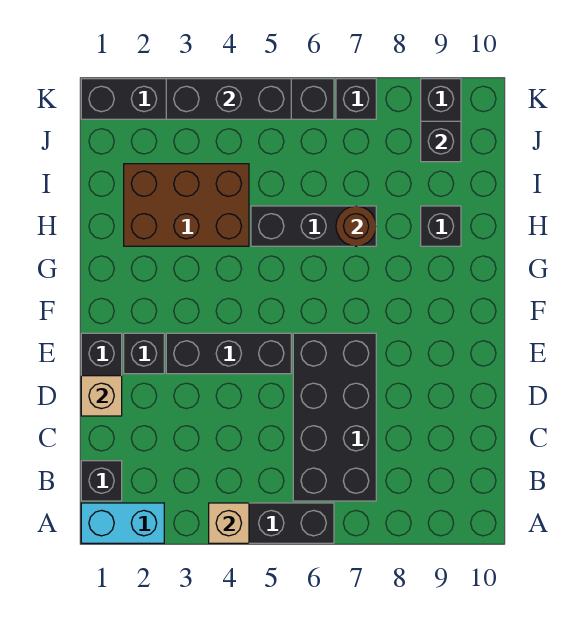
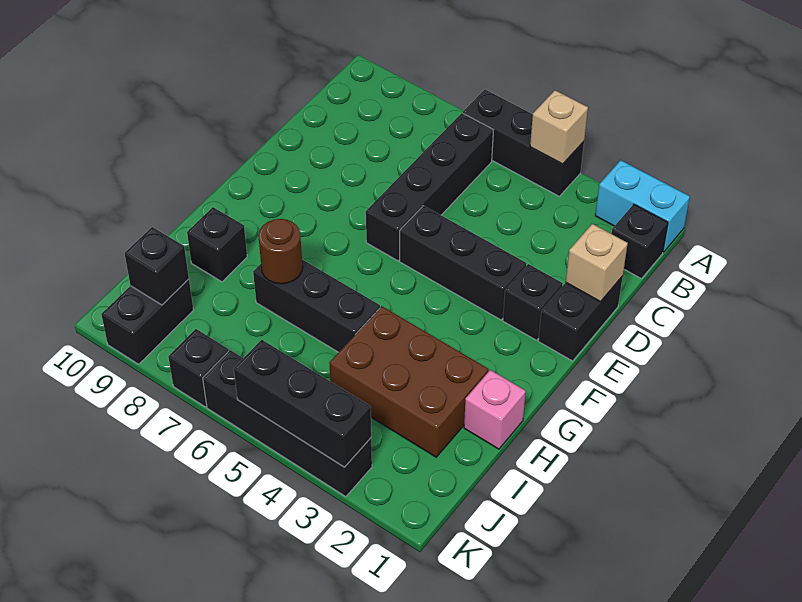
black brick B6:E7 level 1 -> black brick B6:E6 level 1
none -> pink brick H1 level 1
black brick K1:K6 level 1 -> black brick K3:K6 level 1

